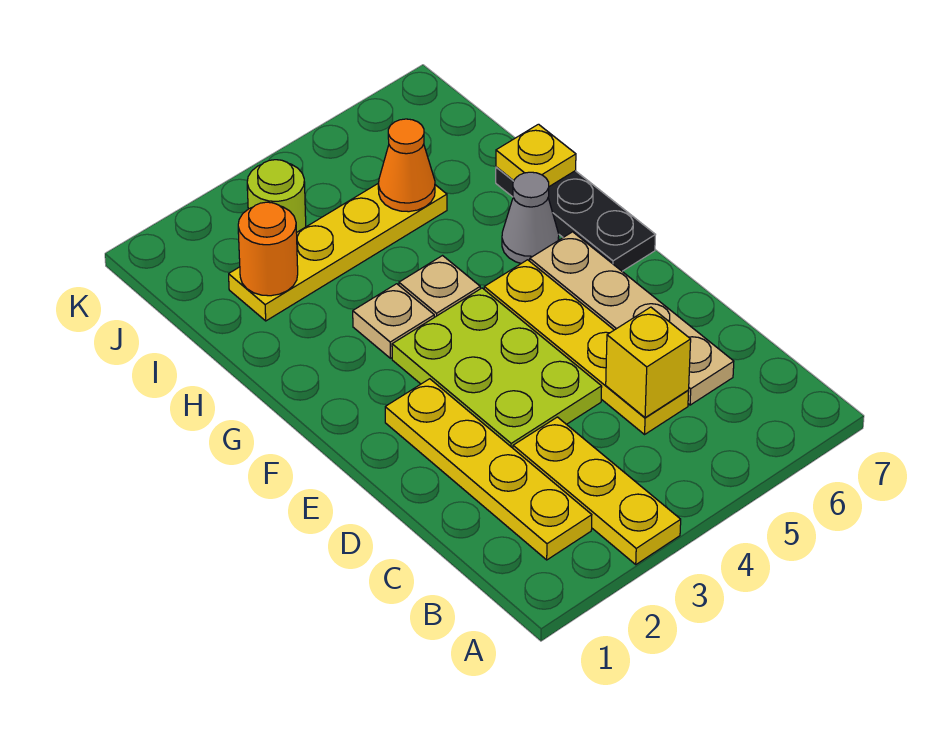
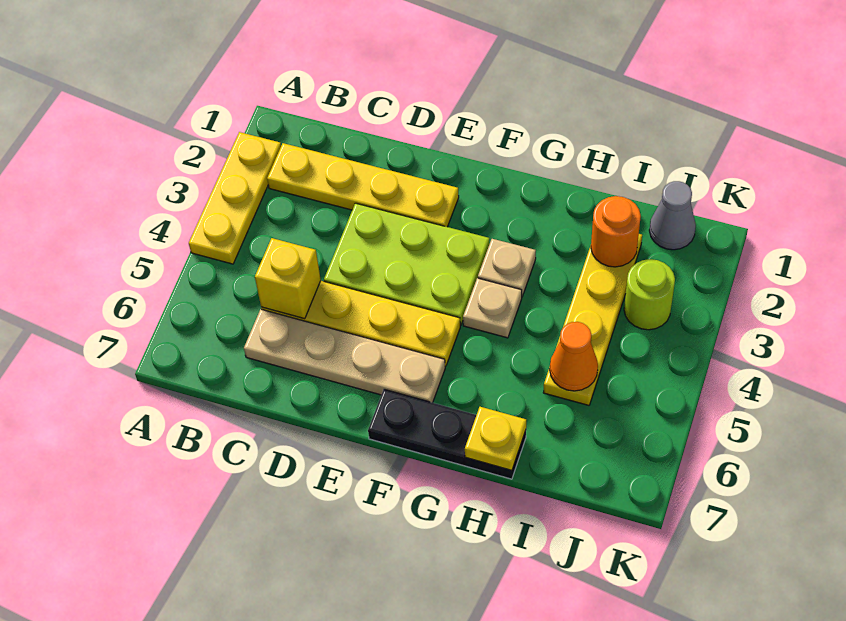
yellow plate A3:C3 level 1 -> yellow plate A2:A4 level 1
grey cone G6 level 1 -> grey cone J1 level 1

